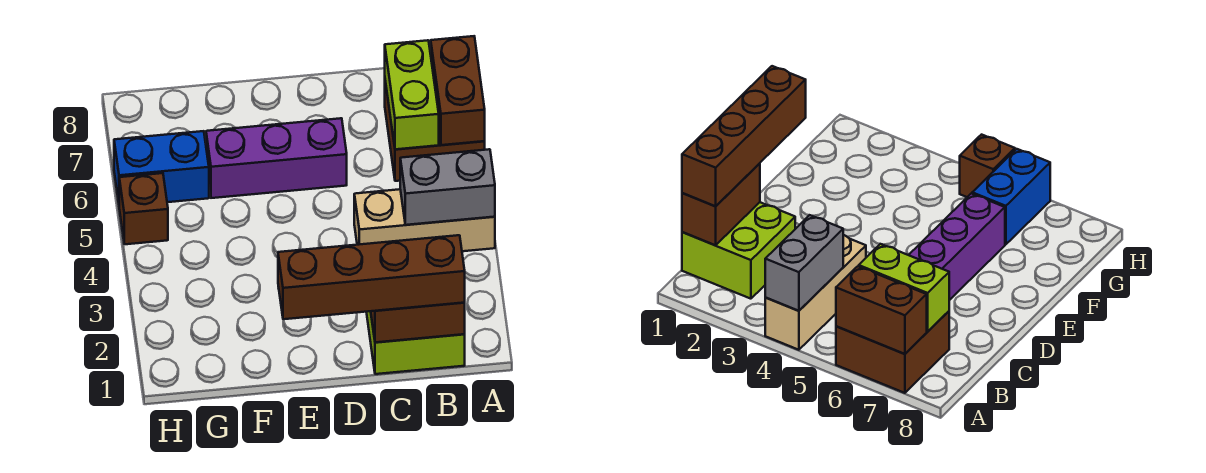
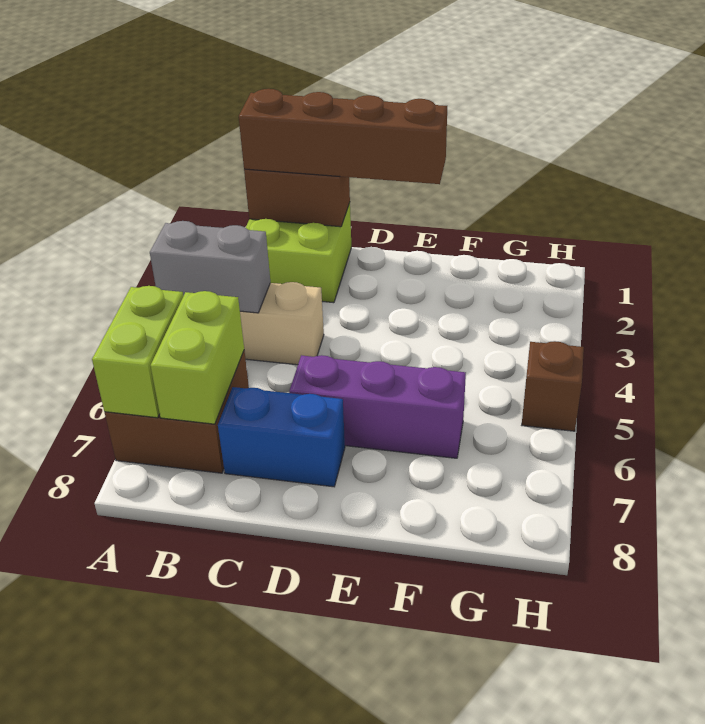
brown brick A6:A7 level 2 -> lime brick A6:A7 level 2
blue brick G6:H6 level 1 -> blue brick C7:D7 level 1

